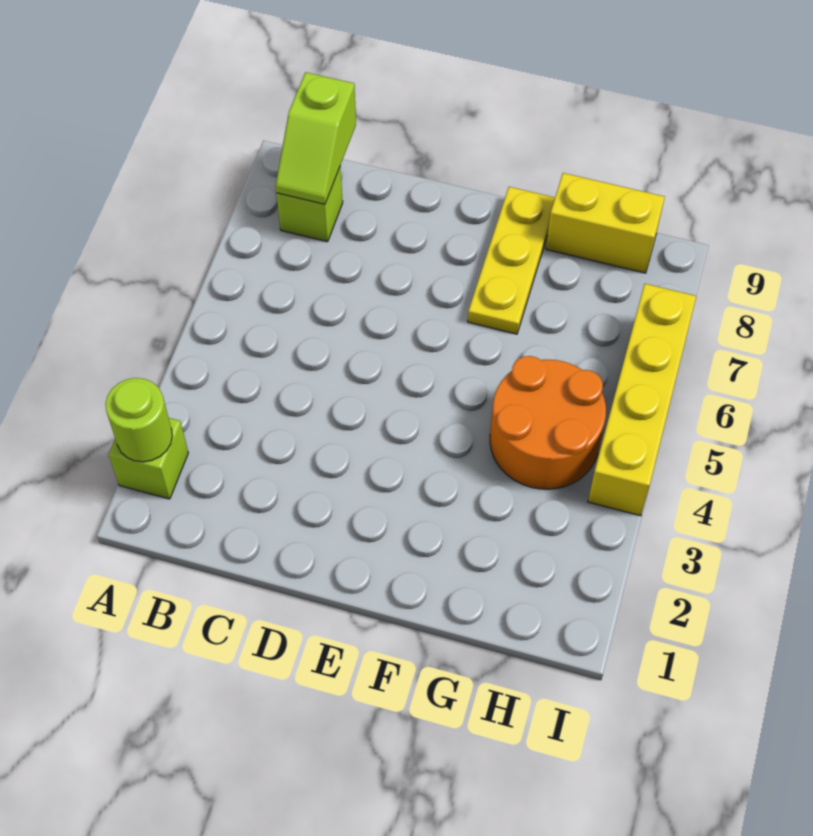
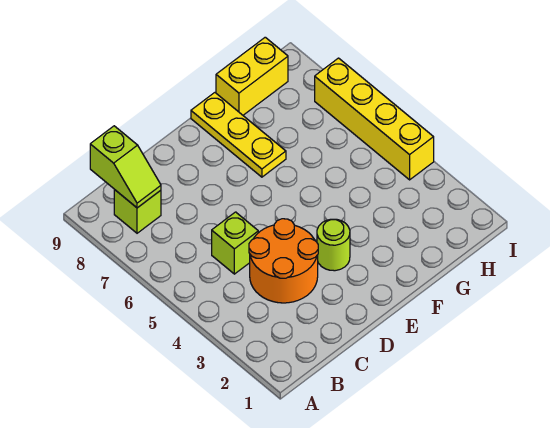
lime brick A2 level 1 -> lime brick C5 level 1
lime round brick A2 level 2 -> lime round brick E3 level 1
orange round brick G4:H5 level 1 -> orange round brick C3:D4 level 1

